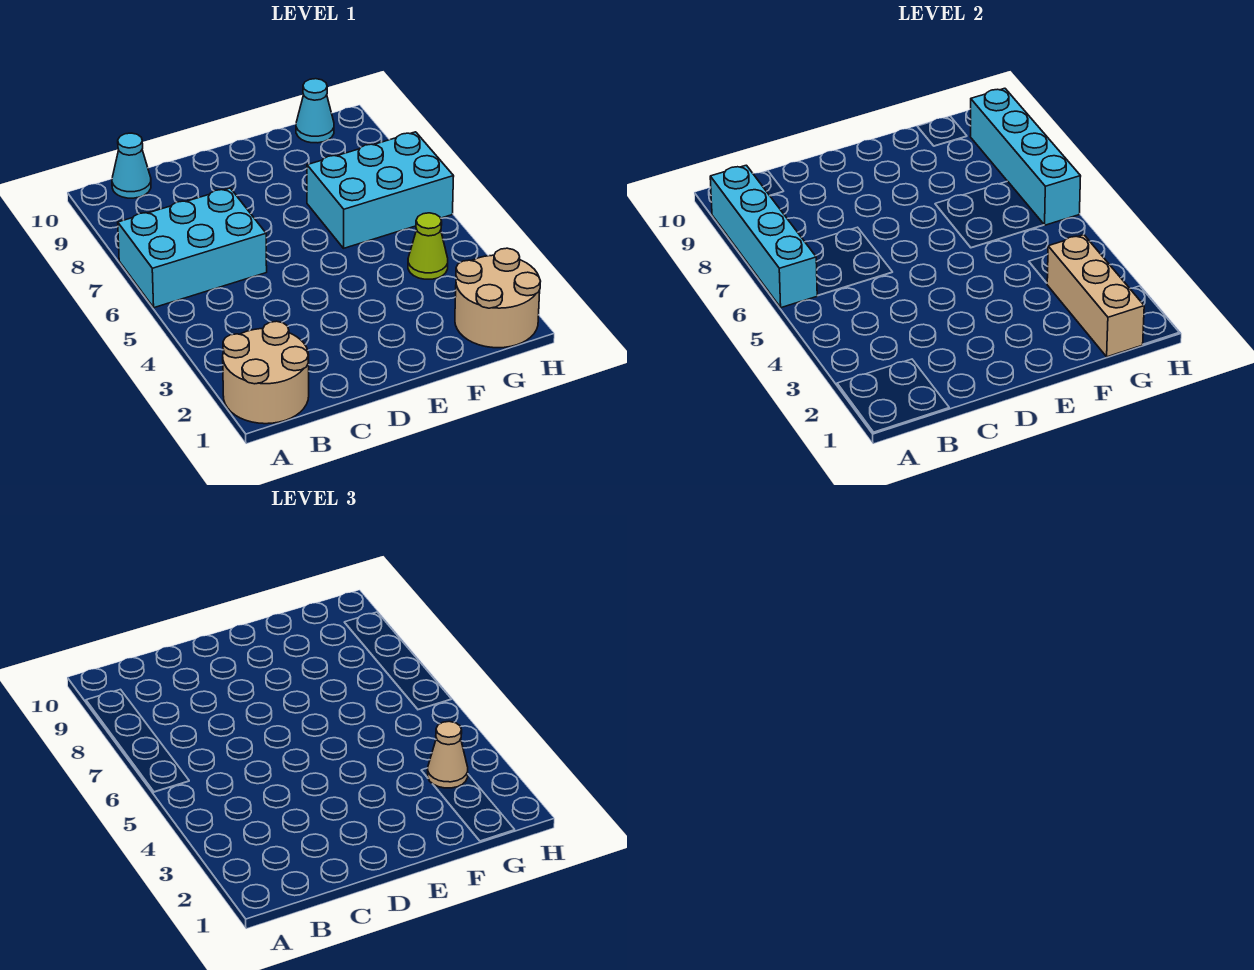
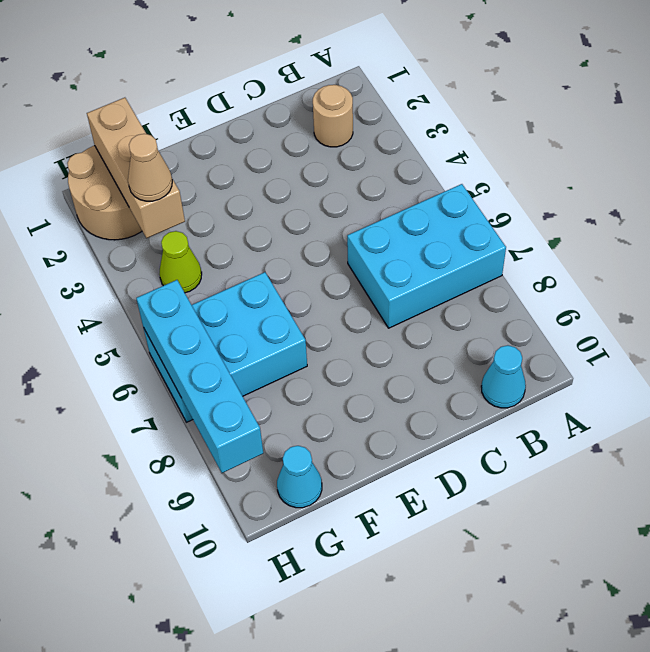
tan round brick A1:B2 level 1 -> tan round brick B2 level 1
cyan brick A6:A9 level 2 -> none

